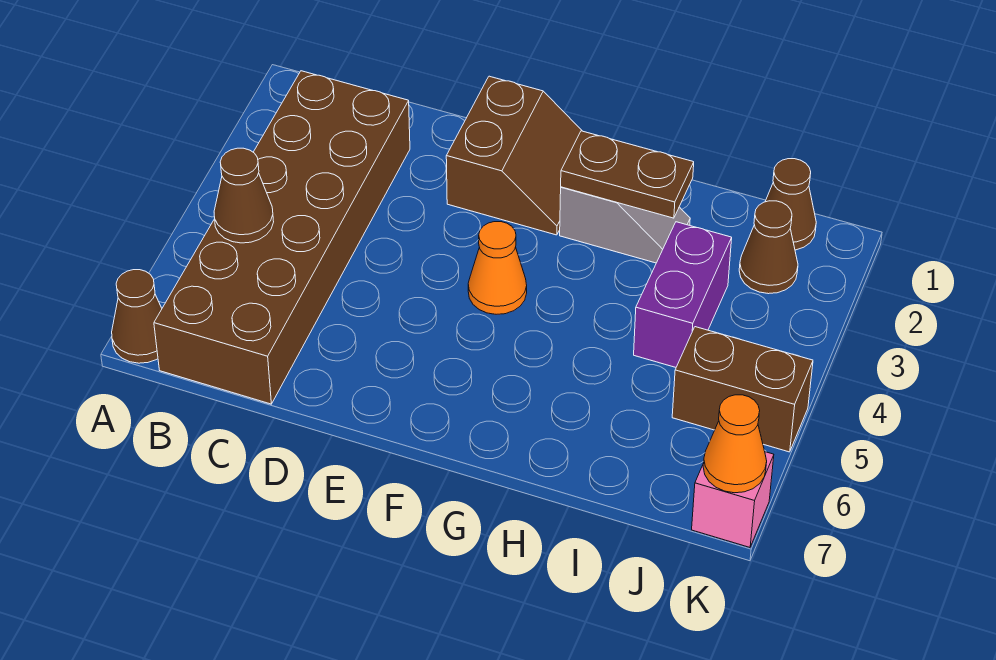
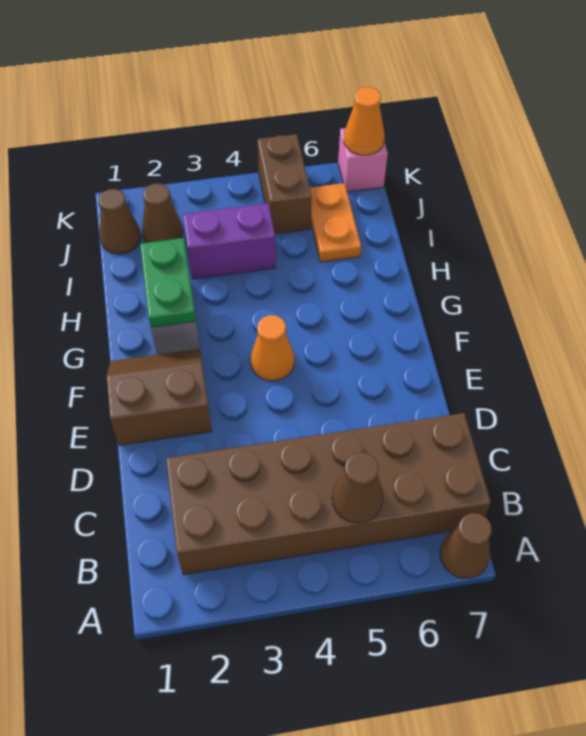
brown plate G2:H2 level 2 -> green plate G2:H2 level 2
none -> orange plate I6:J6 level 1

